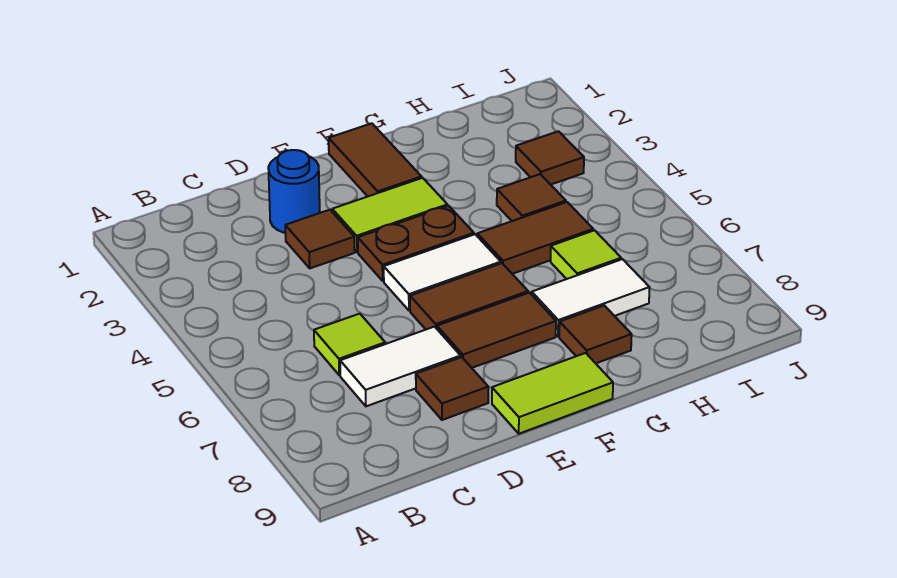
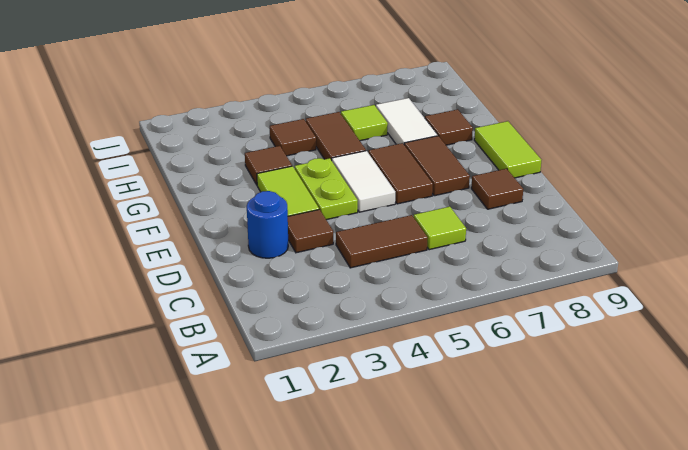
white tile C7:D7 level 1 -> none
brown plate E4:F4 level 1 -> lime plate E4:F4 level 1
brown tile F1:F2 level 1 -> brown tile C4:C5 level 1
brown tile I3 level 1 -> brown tile G3 level 1

